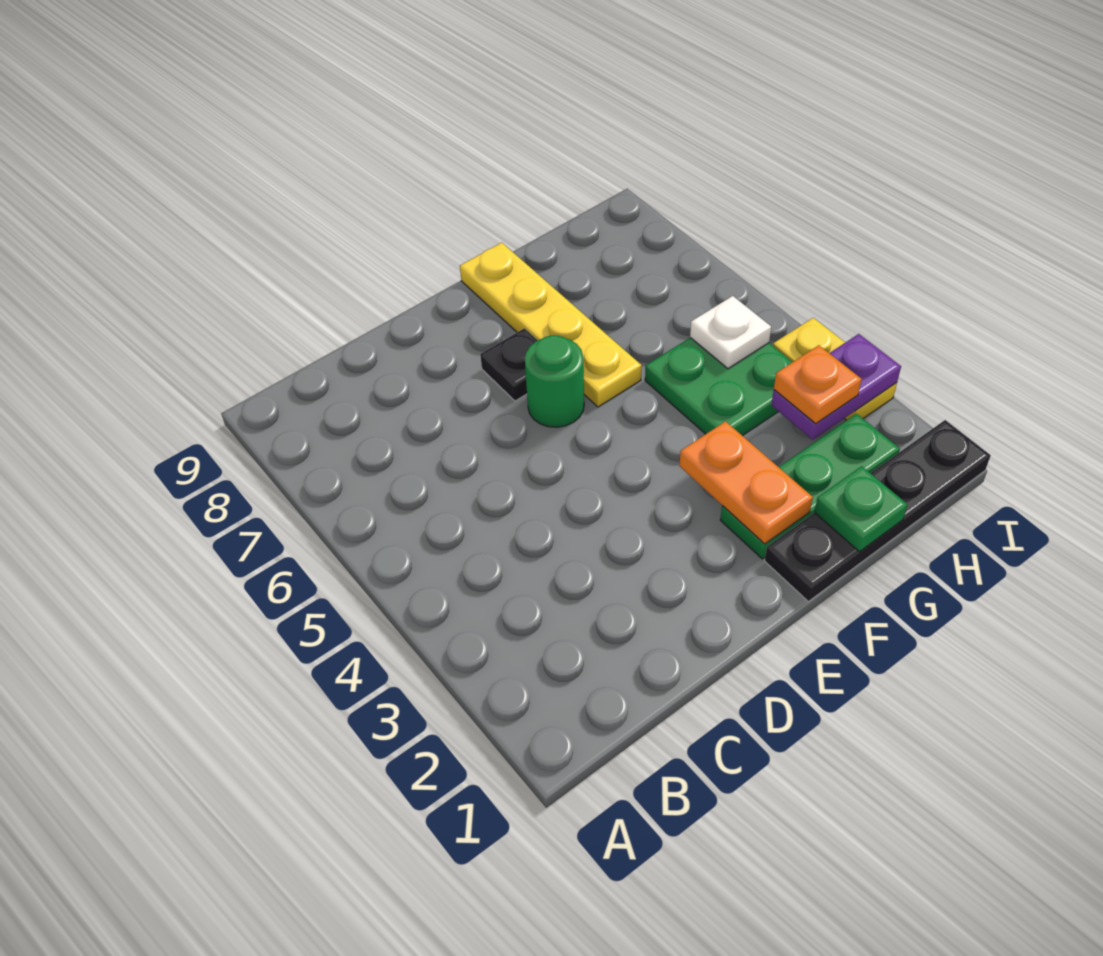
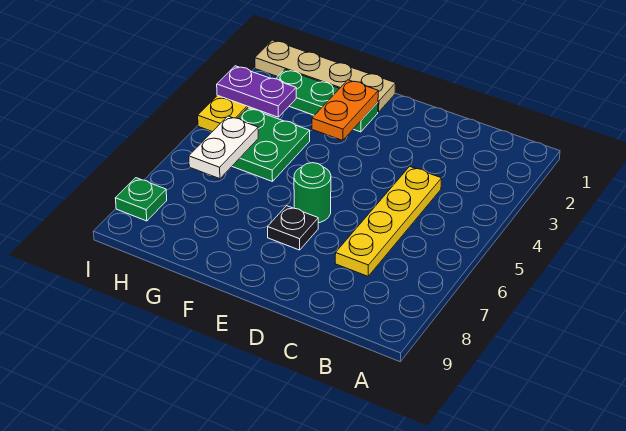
black plate F1:I1 level 1 -> tan plate F1:I1 level 1
yellow plate F6:F9 level 1 -> yellow plate C4:C7 level 1
green plate G1 level 2 -> green plate I8 level 1
orange plate H3 level 3 -> none
white plate H5 level 2 -> white plate H5:H6 level 2

